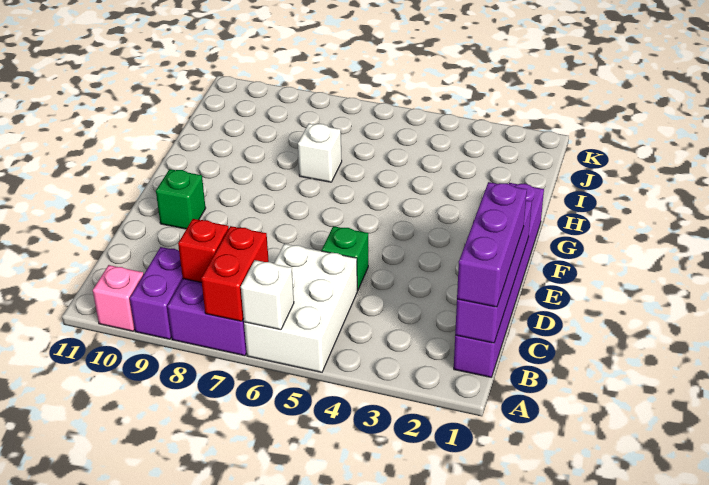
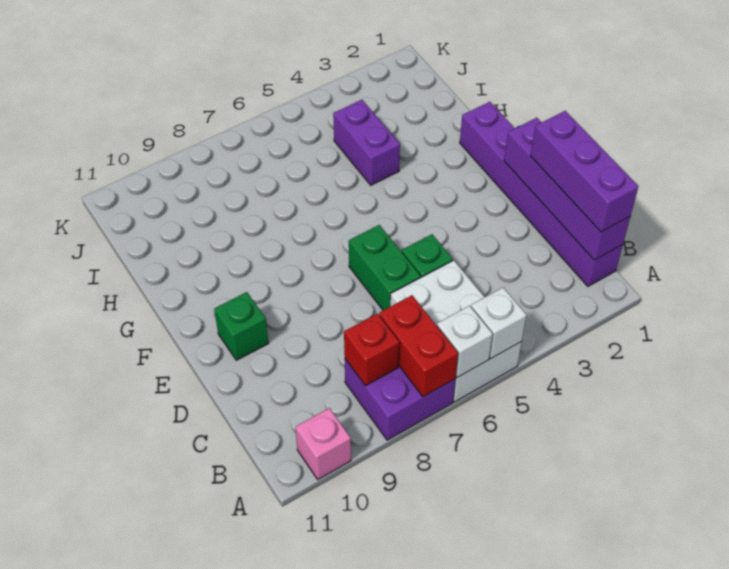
purple brick A9:B9 level 1 -> purple brick H4:I4 level 1
none -> green brick D6:E6 level 1
white brick H7 level 1 -> white brick A5 level 2

